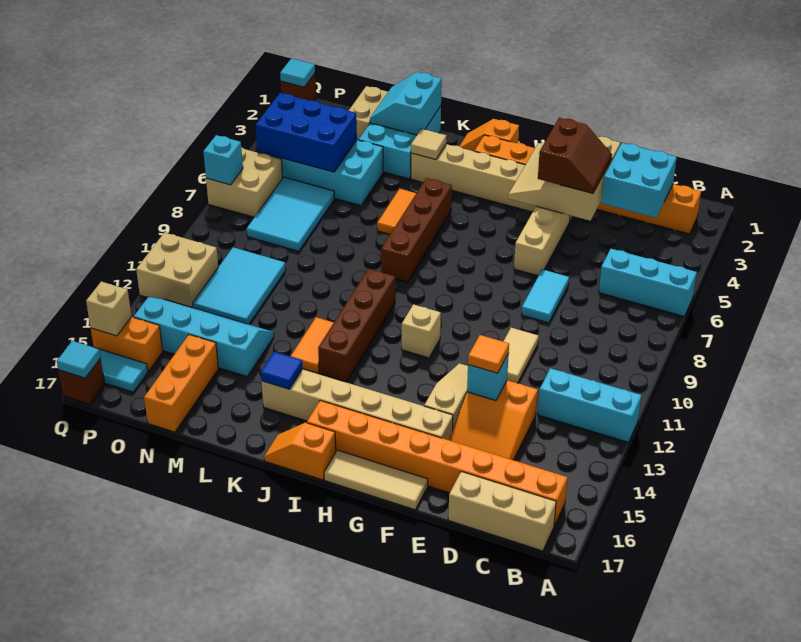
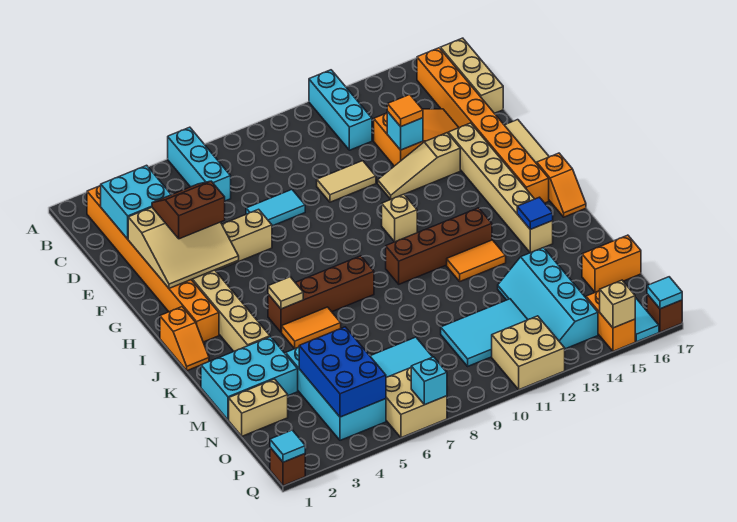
tan tile K3 level 2 -> tan tile J5 level 2
cyan slope L1:M2 level 2 top L -> none
orange brick N15:N17 level 1 -> orange brick N16:N17 level 1

